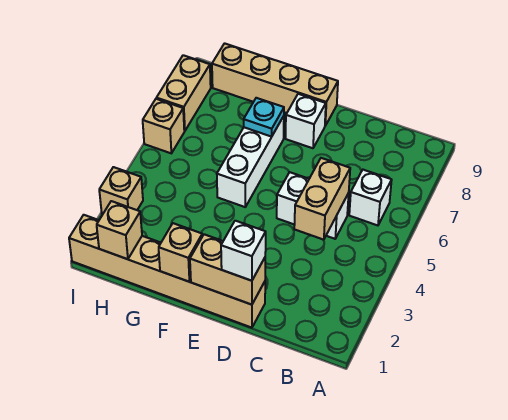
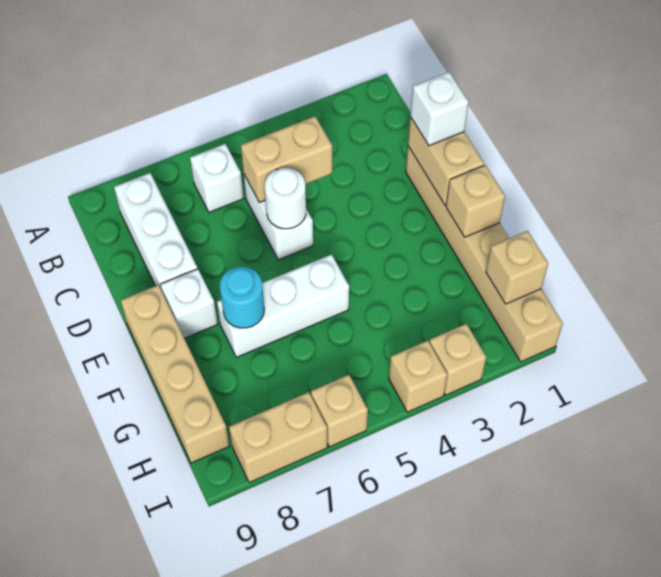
none -> white brick B8:D8 level 1
none -> white round brick D5 level 2
cyan plate F7 level 2 -> cyan round brick F7 level 2
none -> tan brick I4 level 1

